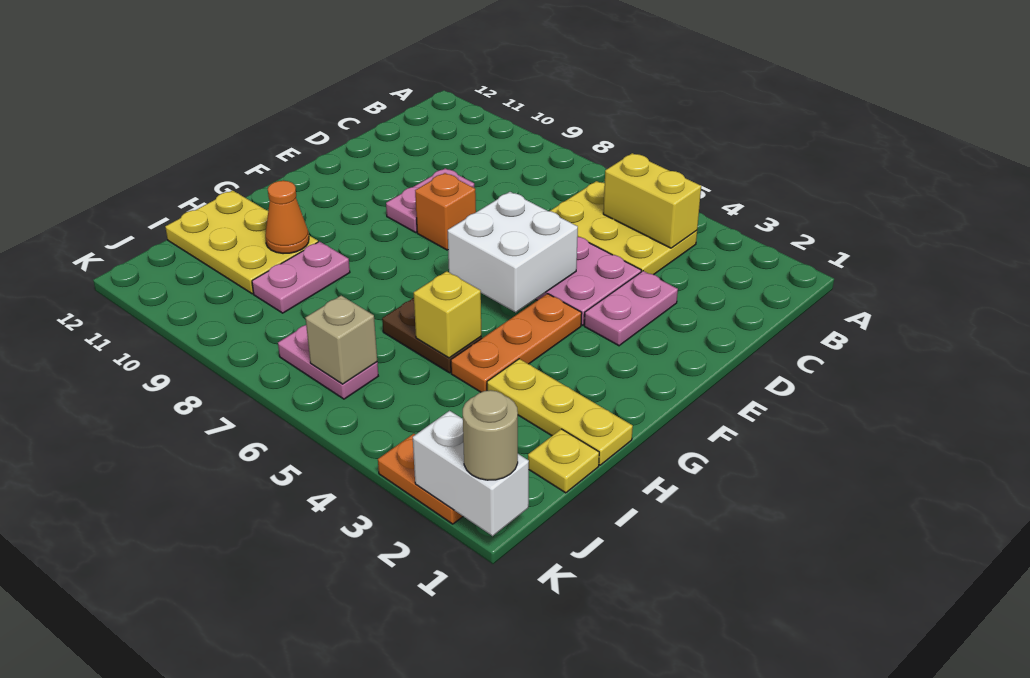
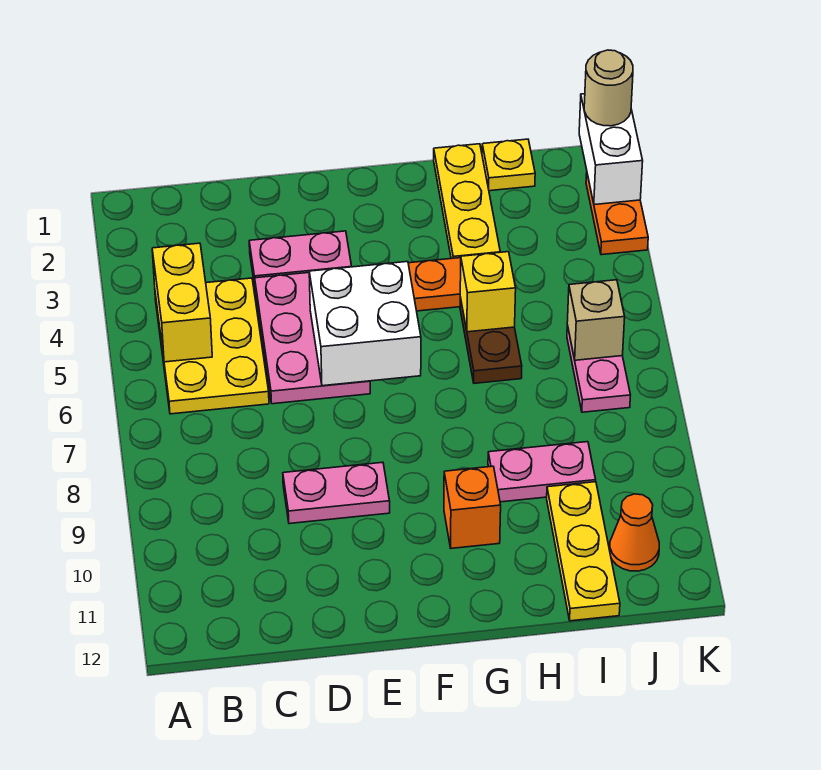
orange brick E8 level 1 -> orange brick G10 level 1
yellow plate H10:I12 level 1 -> yellow plate I10:I12 level 1
orange cone H10 level 2 -> orange cone J11 level 1

